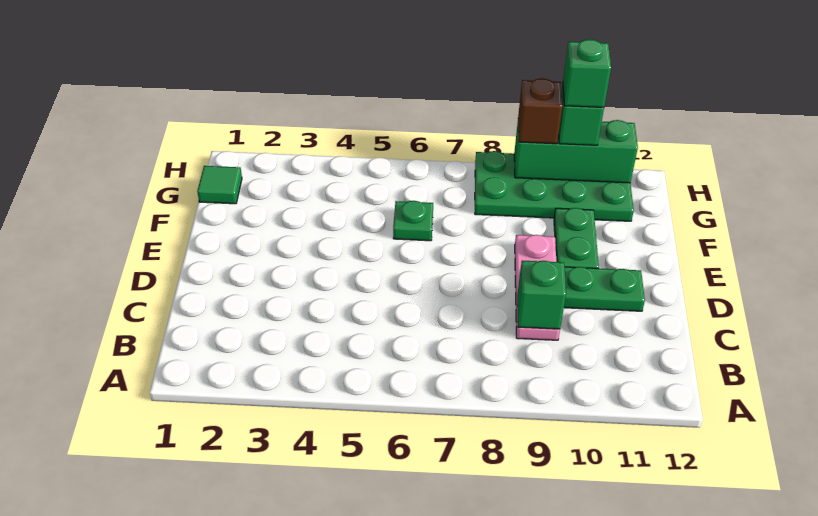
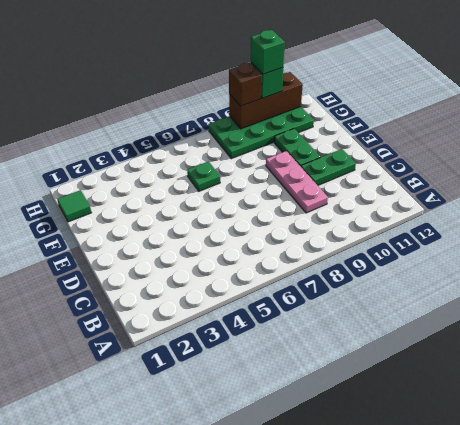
green brick C9 level 2 -> none
green brick H9:H11 level 2 -> brown brick H9:H11 level 2

